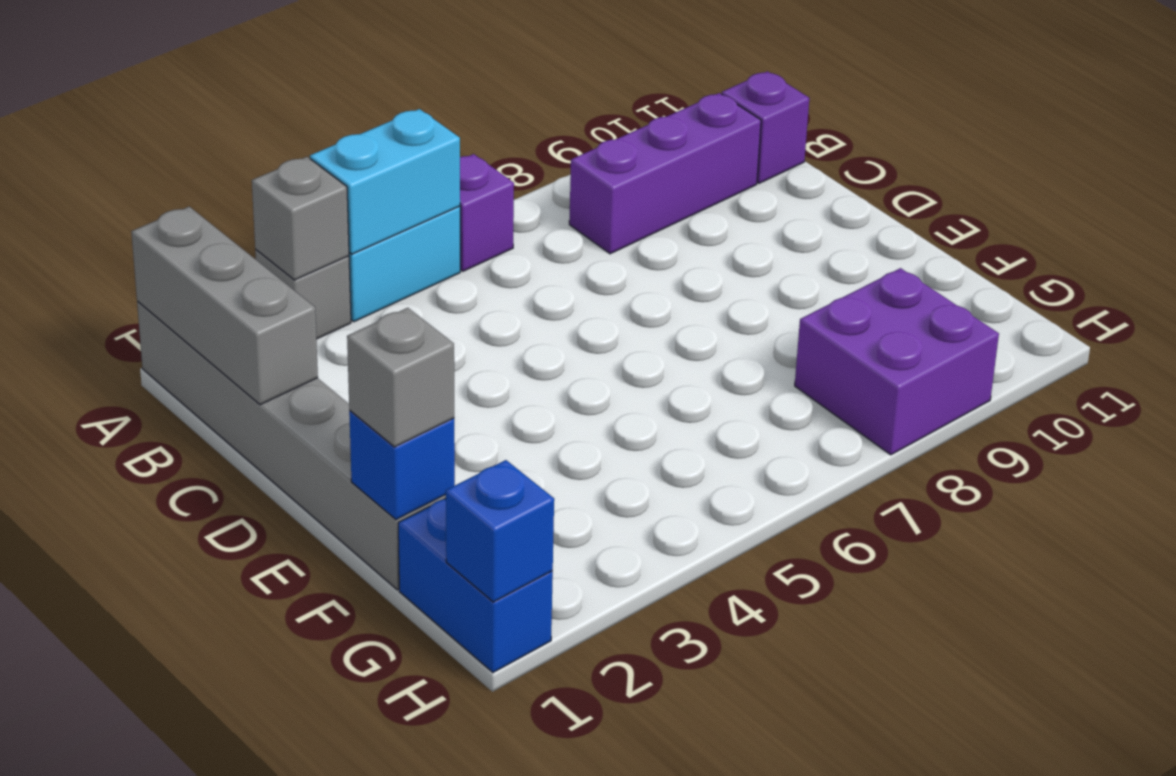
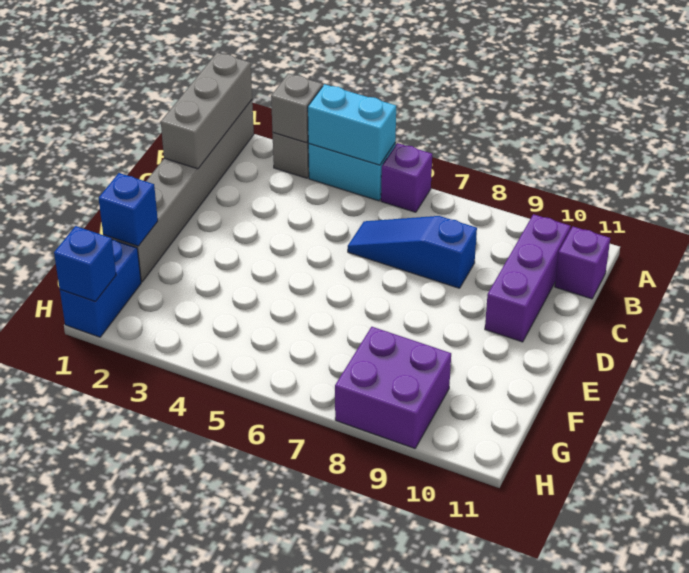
purple brick B8:B10 level 1 -> purple brick B10:D10 level 1
none -> blue slope C6:C8 level 1 top 8
grey brick F1 level 3 -> none

